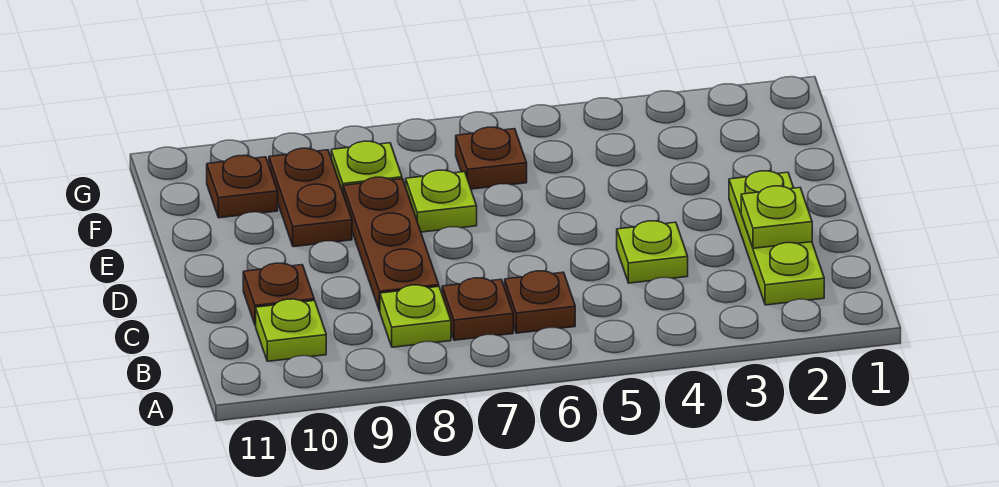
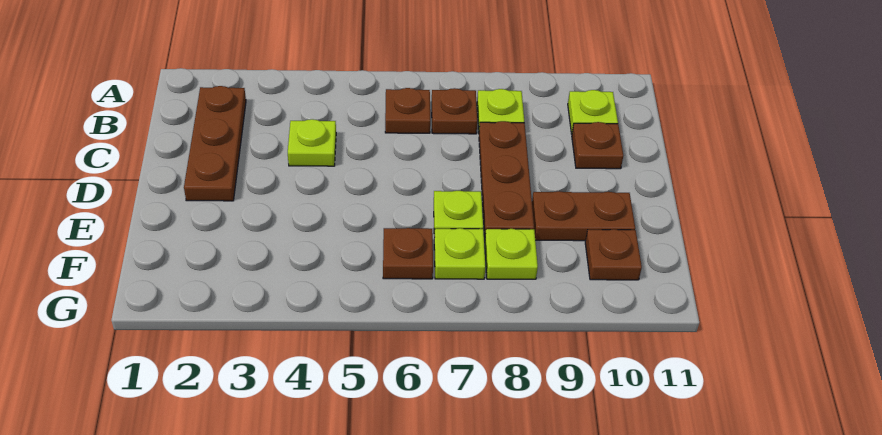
lime plate B2:D2 level 1 -> brown plate B2:D2 level 1
lime plate C2 level 2 -> lime plate F7 level 1
brown plate E9:F9 level 1 -> brown plate E9:E10 level 1

